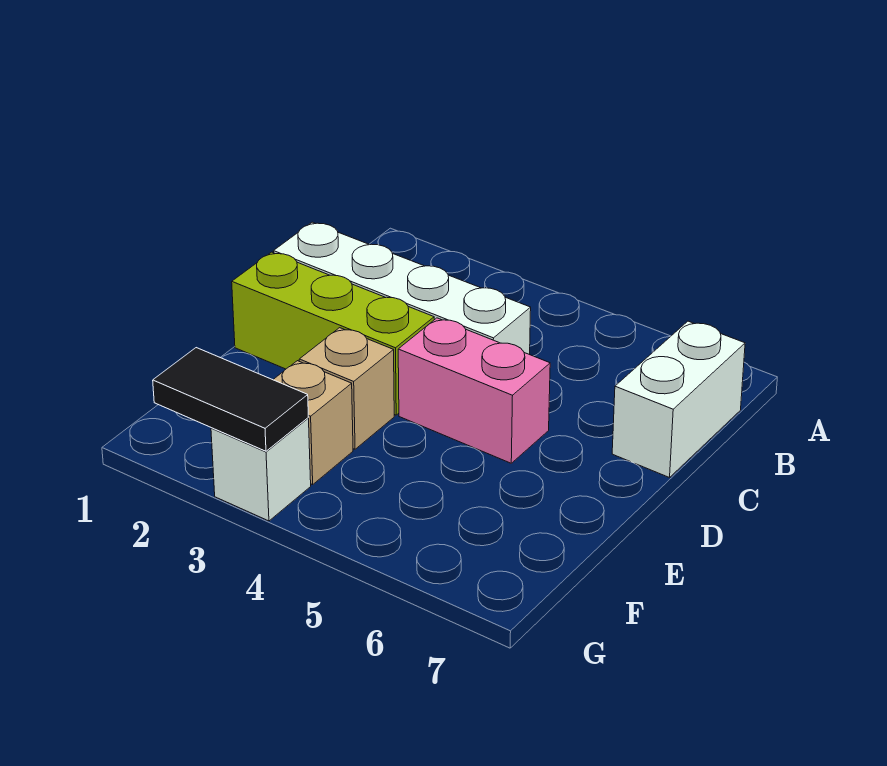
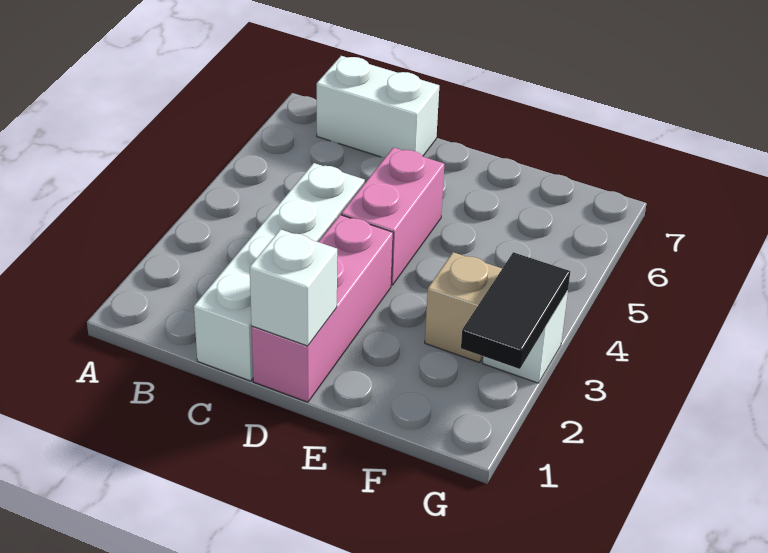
lime brick D1:D3 level 1 -> pink brick D1:D3 level 1
none -> white brick D1 level 2
tan brick E3 level 1 -> none

